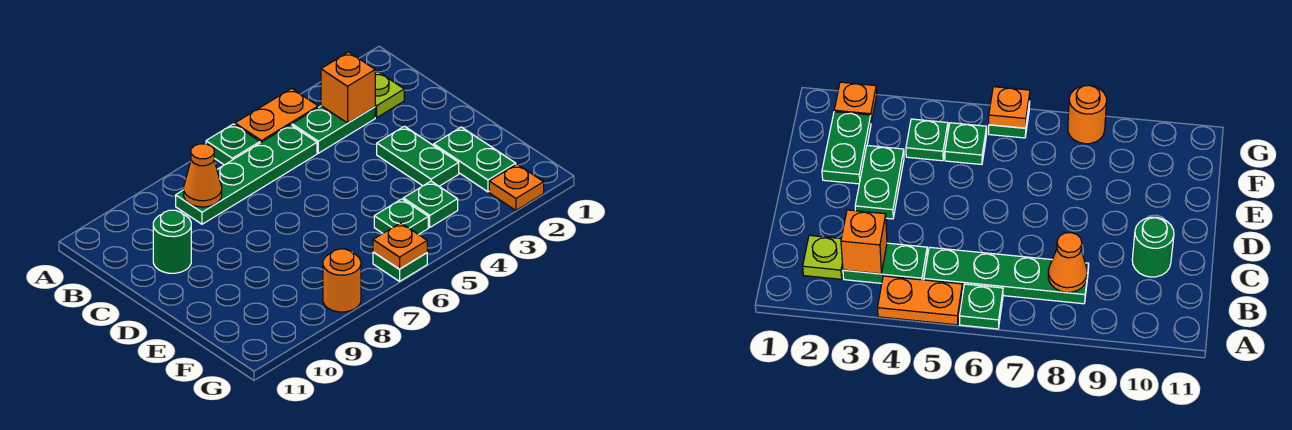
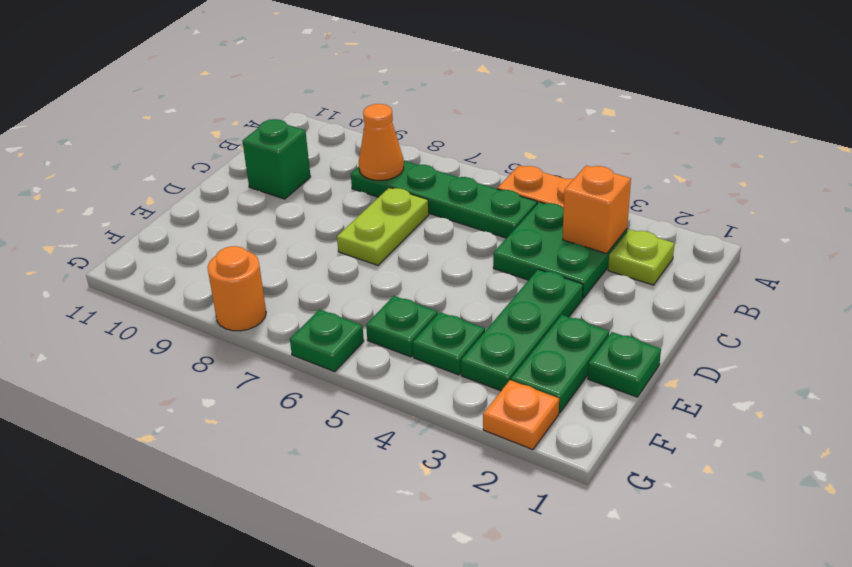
green plate A6 level 1 -> green plate E1 level 1
green plate B3:B4 level 1 -> green plate B3:C4 level 1
none -> lime plate C7:D7 level 1
green round brick C10 level 1 -> green brick C10 level 1
green plate D3:E3 level 1 -> green plate D3:F3 level 1
orange plate G6 level 2 -> none

